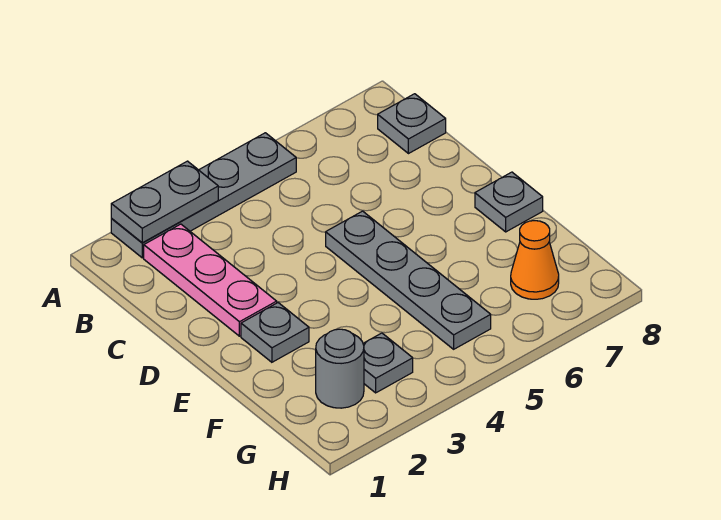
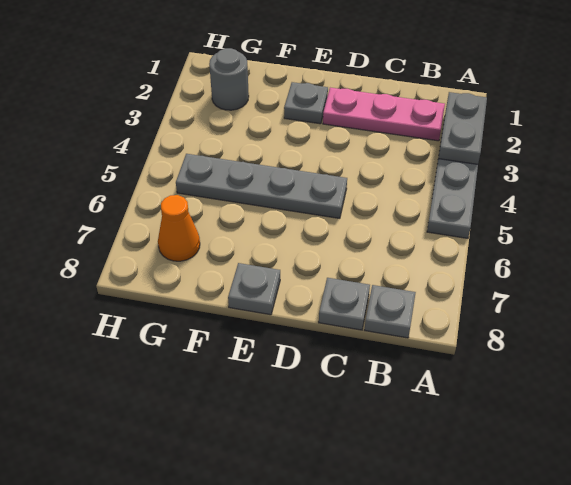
grey plate G3 level 1 -> grey plate C8 level 1

